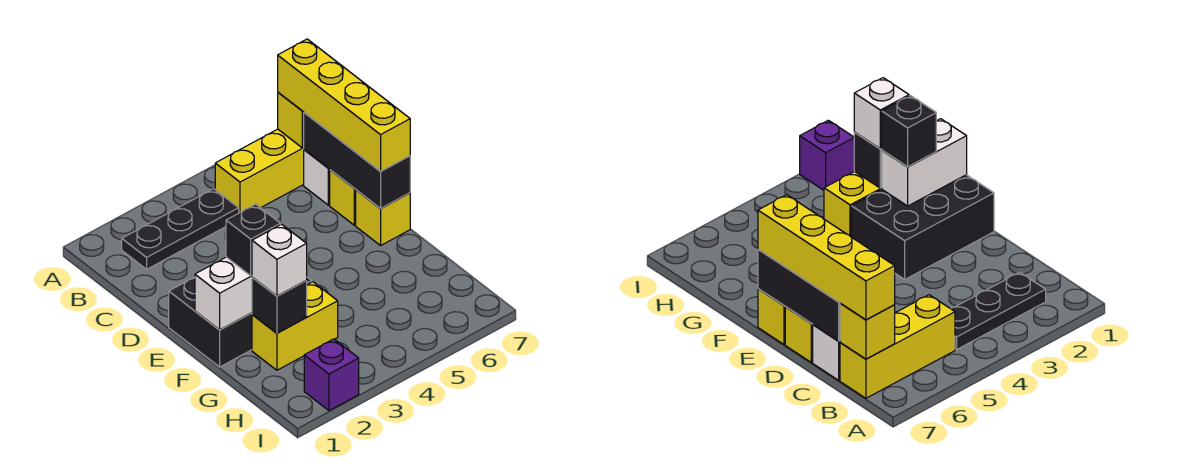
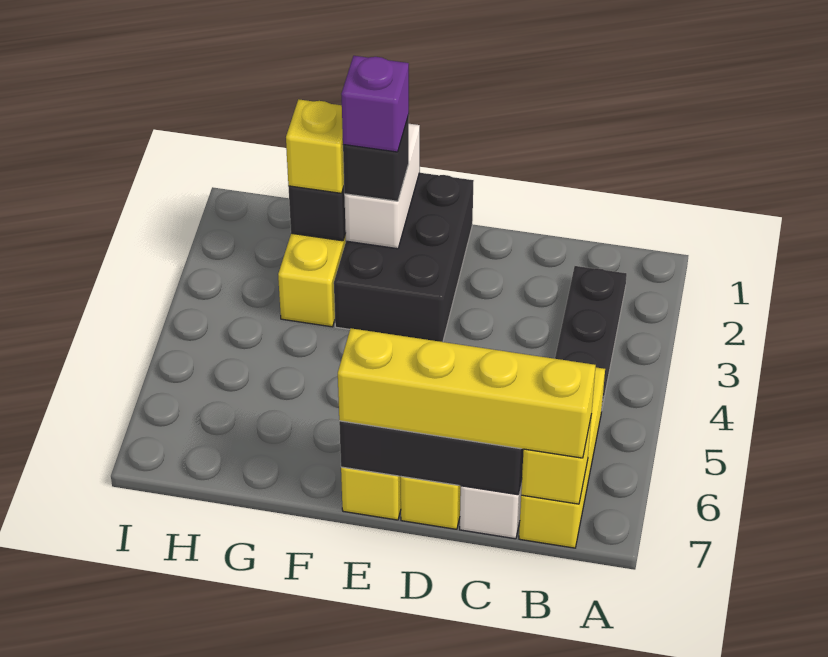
white brick G2 level 3 -> yellow brick G2 level 3
purple brick I2 level 1 -> purple brick F2 level 4

